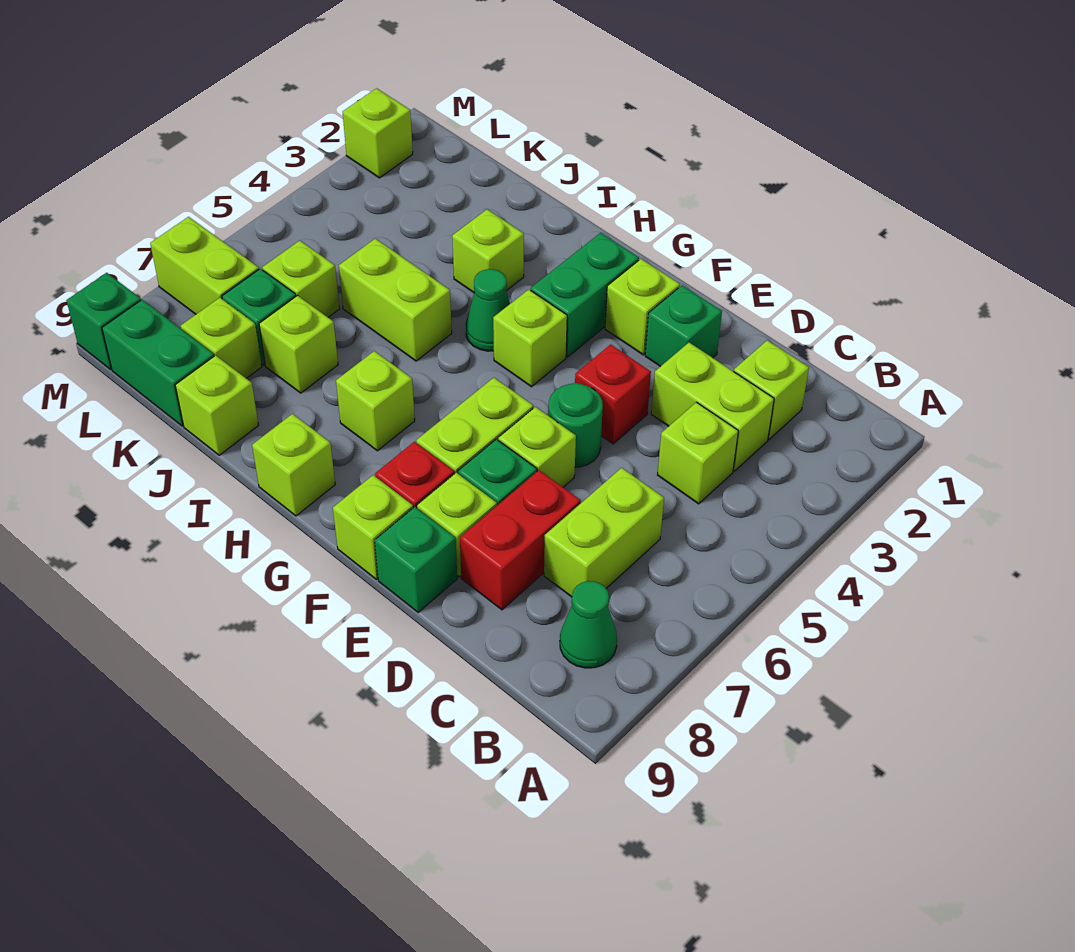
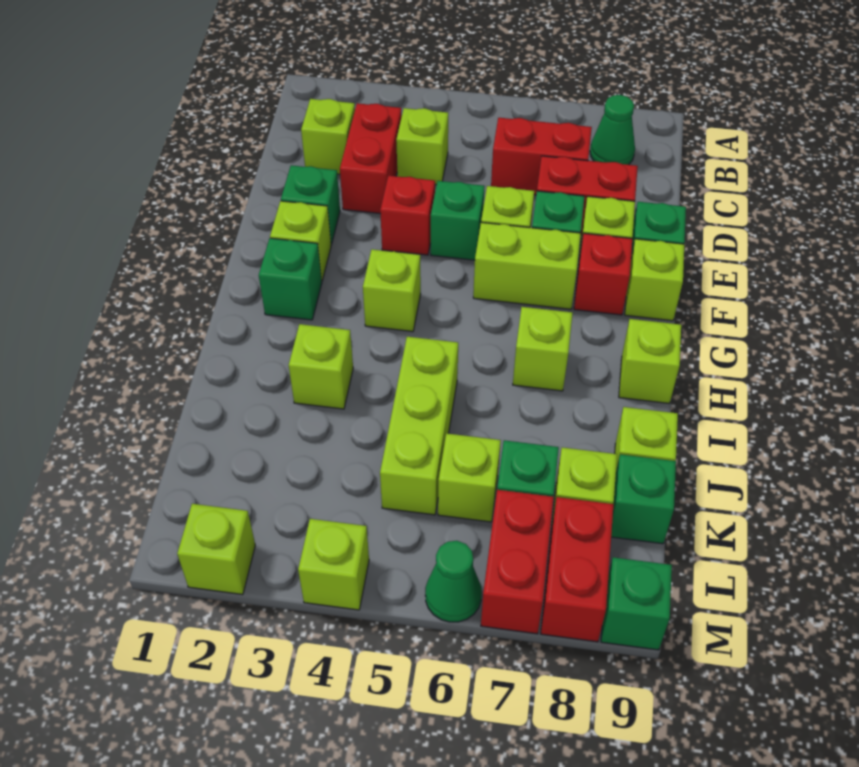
lime brick C3:D3 level 1 -> red brick C3:D3 level 1
lime brick C6:C7 level 1 -> red brick C6:C7 level 1
green round brick E5 level 1 -> green brick E5 level 1
green brick G2:G3 level 1 -> green brick G2 level 1
green cone H4 level 1 -> green cone M6 level 1
lime brick I5:J5 level 1 -> lime brick I5:K5 level 1
lime brick J7 level 1 -> lime brick M4 level 1
green brick K9:L9 level 1 -> green brick K9 level 1
lime brick L7:M7 level 1 -> red brick L7:M7 level 1
none -> red brick L8:M8 level 1

